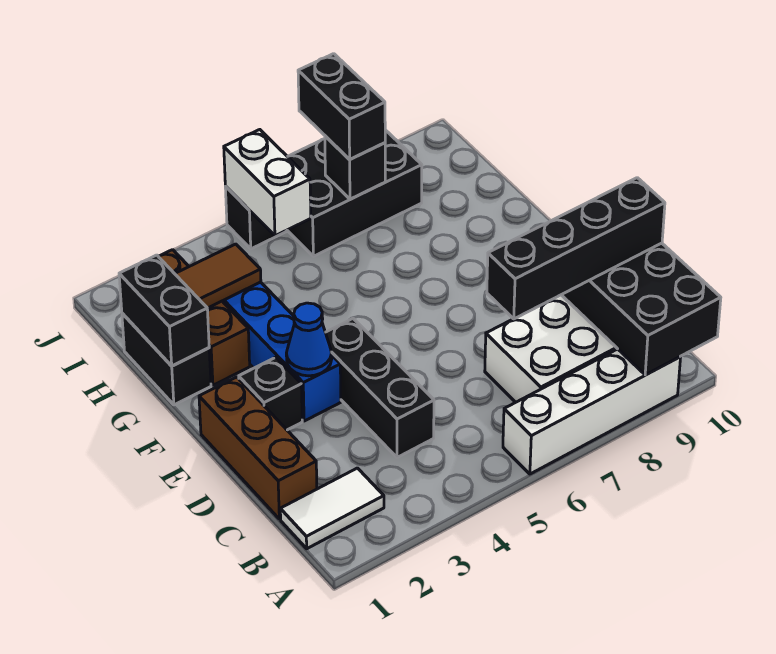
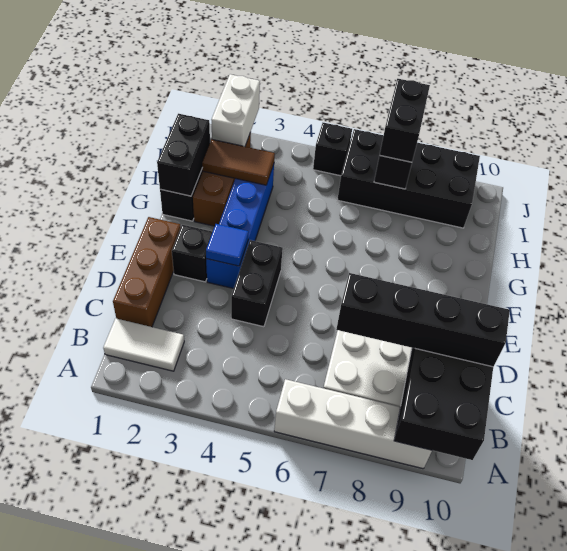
black brick C4:E4 level 1 -> black brick D4:E4 level 1
blue cone E3 level 2 -> blue tile E3 level 2
white brick I5:J5 level 2 -> white brick I2:J2 level 2
black brick I6:J8 level 1 -> black brick I6:J9 level 1

